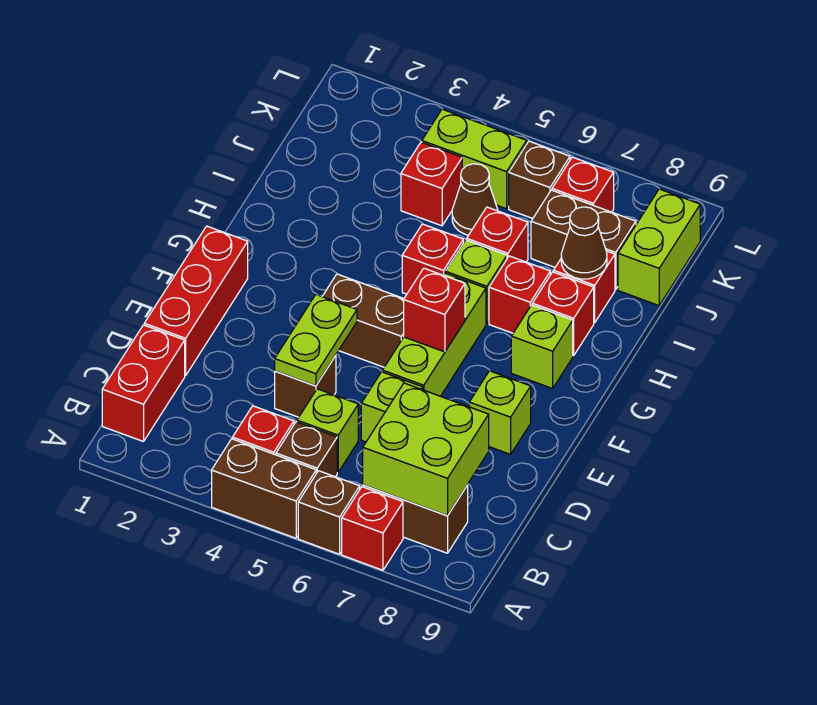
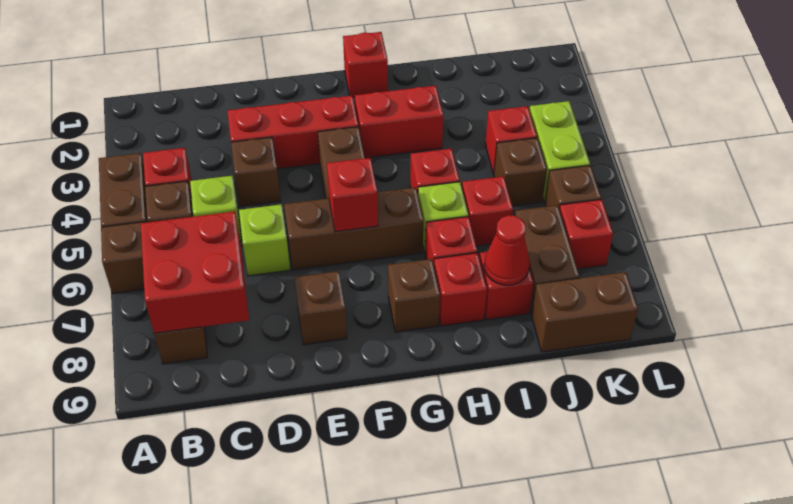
red brick A7 level 1 -> red brick G1 level 1
red brick B1:C1 level 1 -> red brick G3:H3 level 1
lime brick B7:C8 level 2 -> red brick B7:C8 level 2
red brick D1:F1 level 1 -> red brick D3:F3 level 1
lime plate D4:E4 level 2 -> none
lime brick E6:G6 level 1 -> brown brick E6:G6 level 1
lime brick E8 level 1 -> brown brick E8 level 1
lime brick G8 level 1 -> brown brick G8 level 1
brown cone I8 level 2 -> red cone I8 level 2
brown cone J5 level 1 -> brown brick J5 level 1
lime brick J9:K9 level 1 -> brown brick J9:K9 level 1

